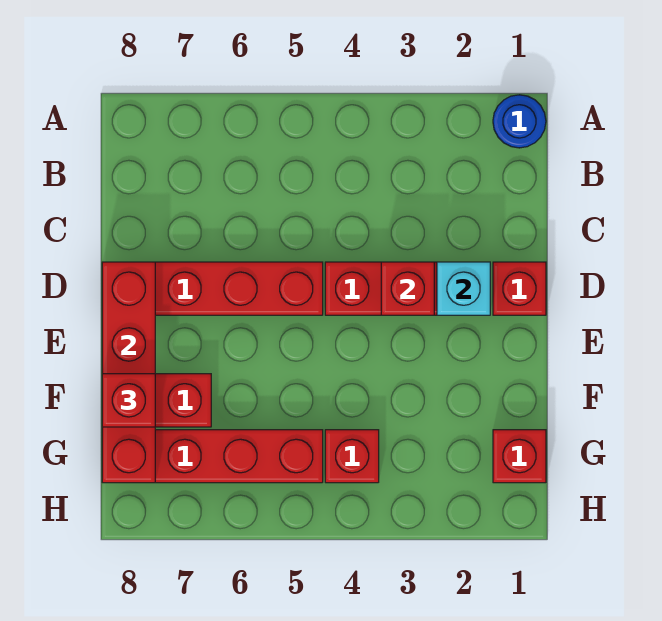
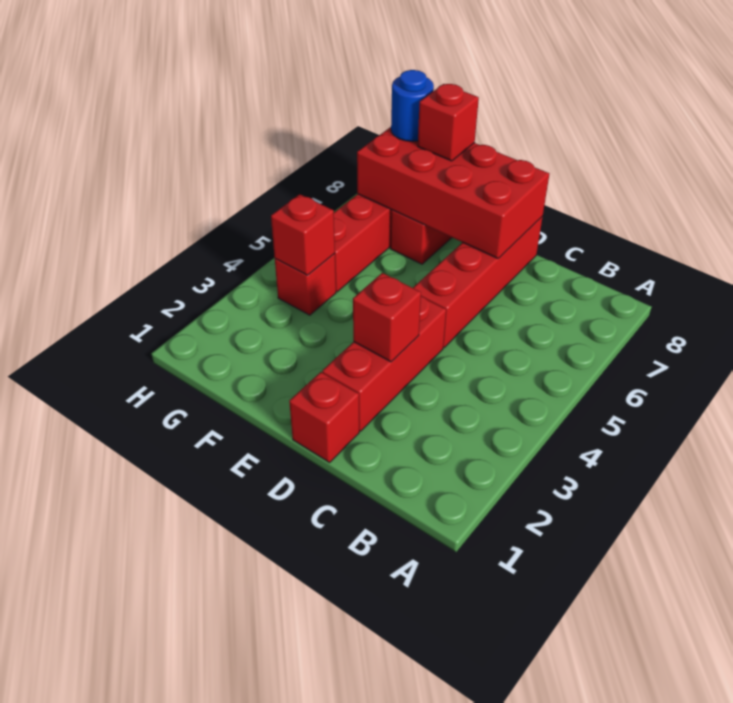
blue round brick A1 level 1 -> blue round brick G8 level 3
cyan brick D2 level 2 -> none
red brick D8:G8 level 2 -> red brick D7:G8 level 2
red brick G1 level 1 -> red brick G4 level 2

